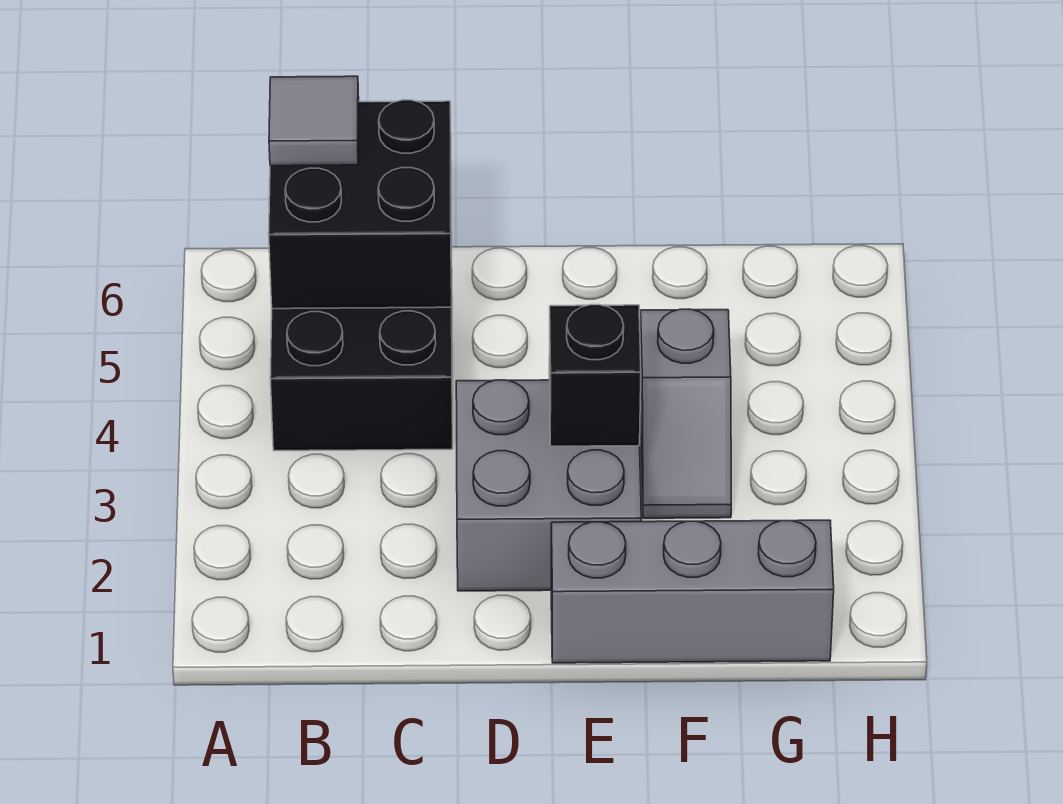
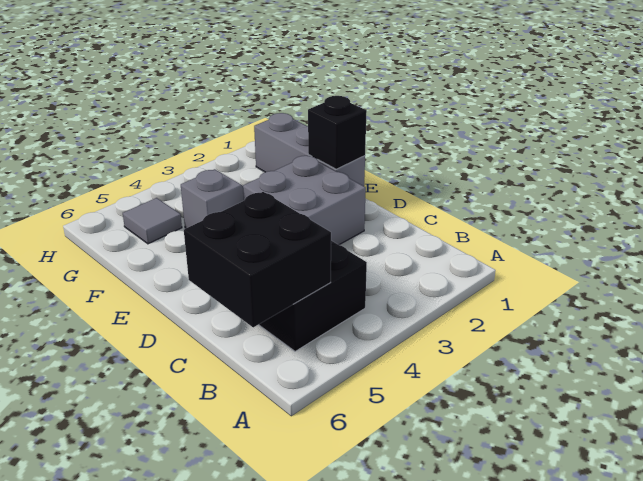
grey tile B6 level 3 -> grey tile G5 level 1
black brick E3 level 2 -> black brick E1 level 2

